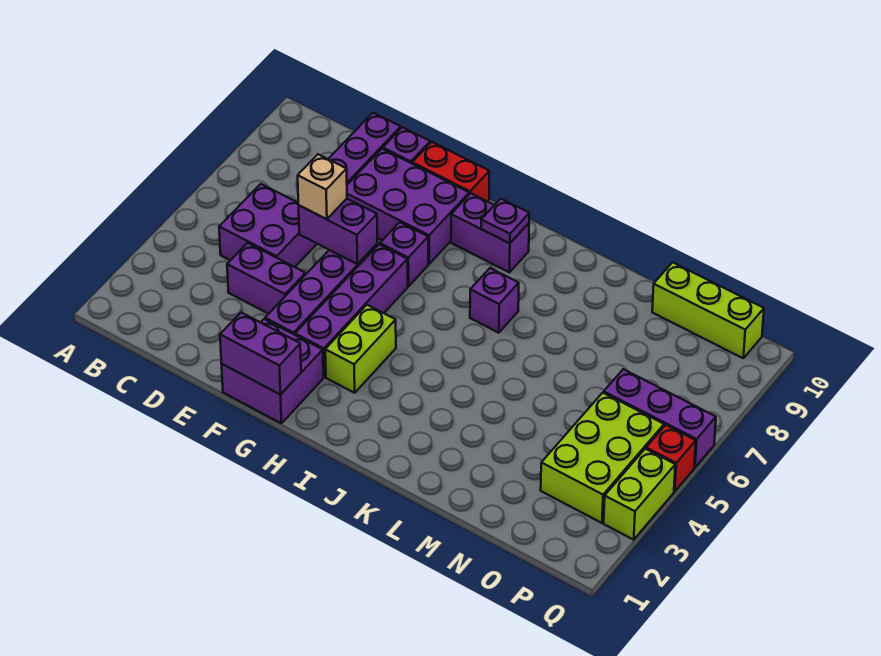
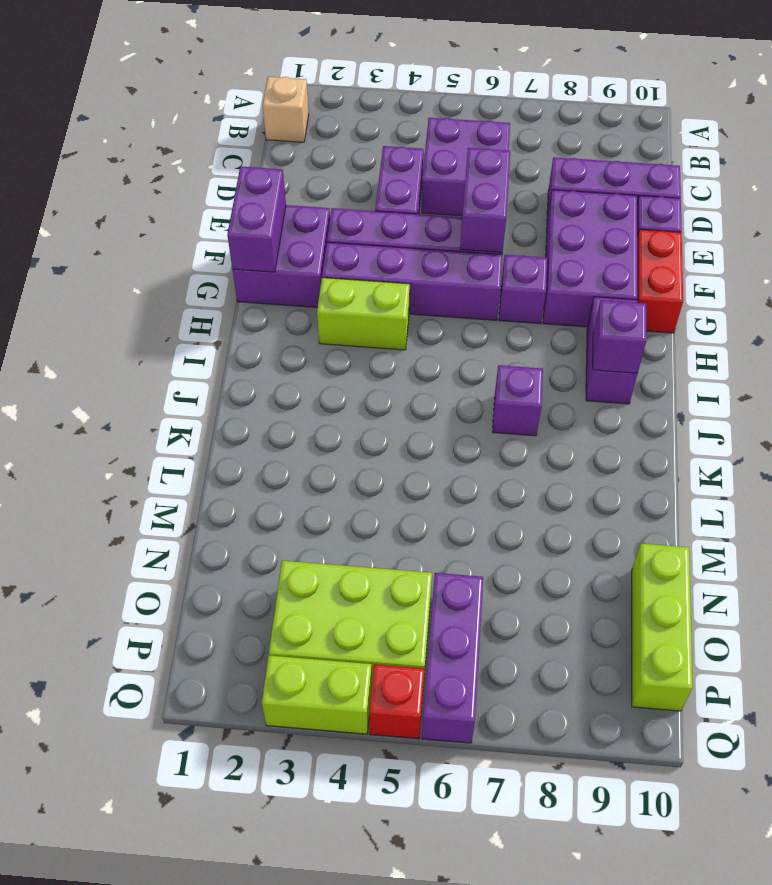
tan brick E6 level 3 -> tan brick B1 level 1
purple plate I9 level 2 -> purple brick I9 level 2

